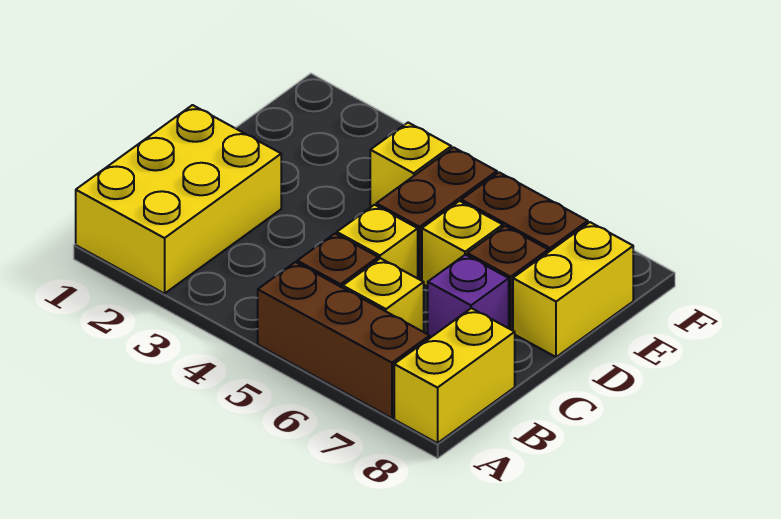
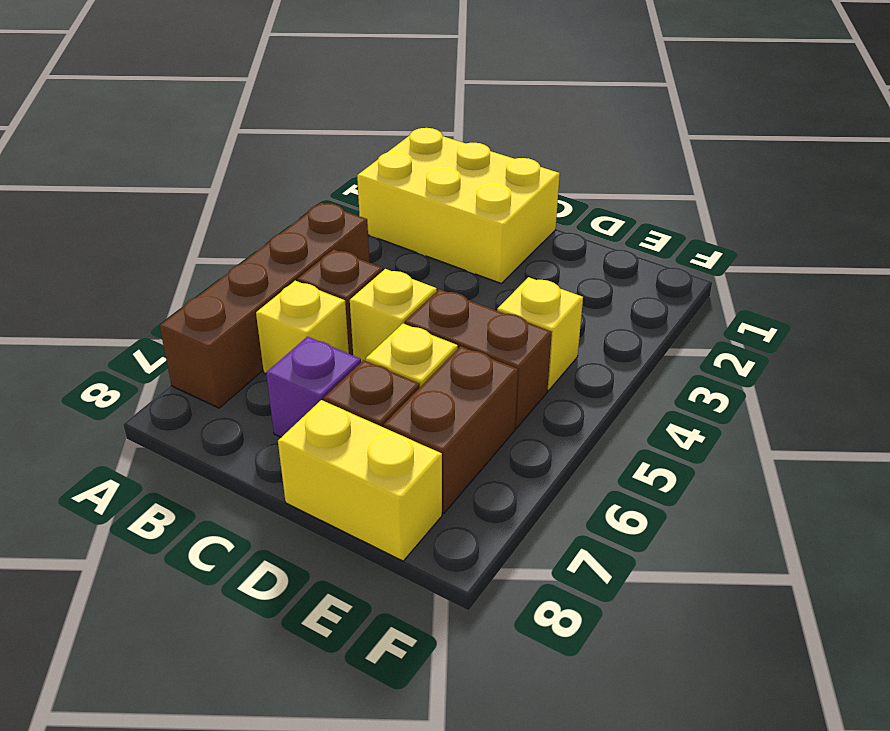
brown brick A5:A7 level 1 -> brown brick A4:A7 level 1
yellow brick A8:B8 level 1 -> none

